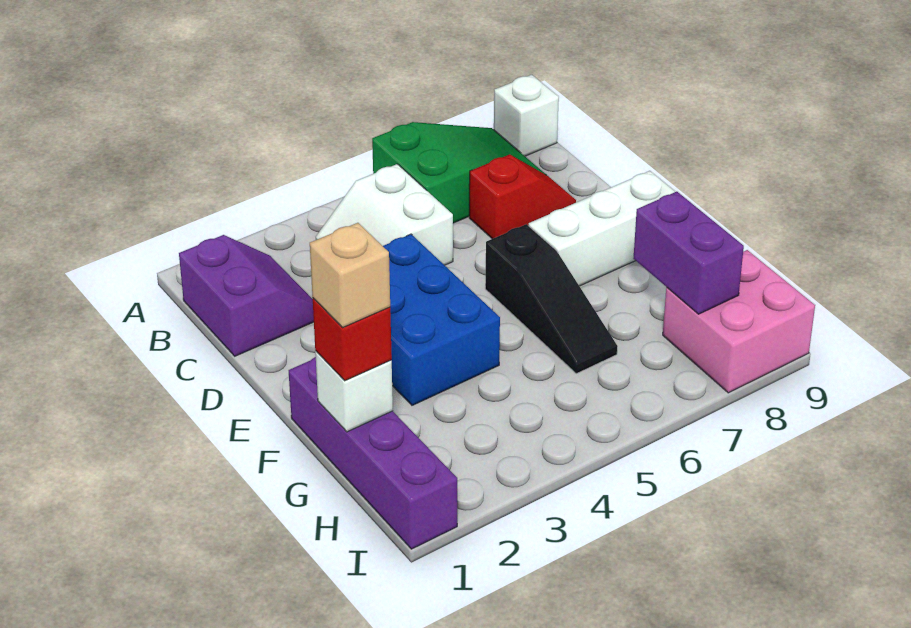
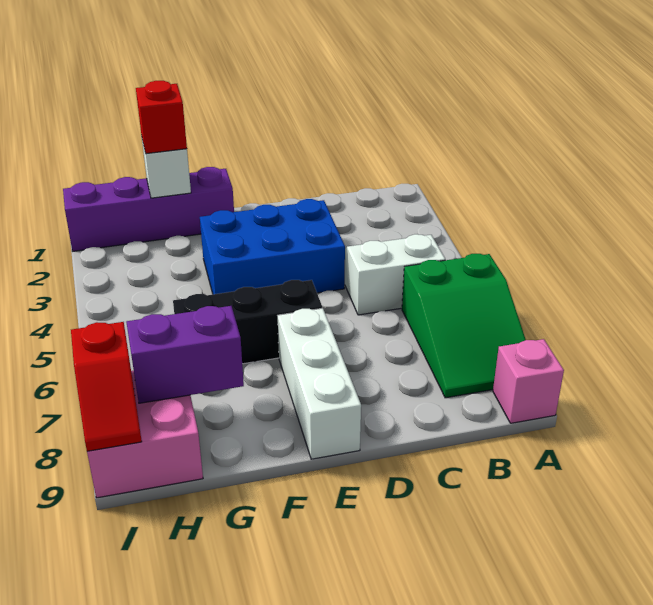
white brick A9 level 1 -> pink brick A9 level 1
purple slope B1:C2 level 1 top 1 -> none
red slope C7:C8 level 1 top 7 -> red slope I8:I9 level 2 top 8
black slope E6:G6 level 1 top E -> black brick E6:G6 level 1
tan brick G1 level 4 -> none

